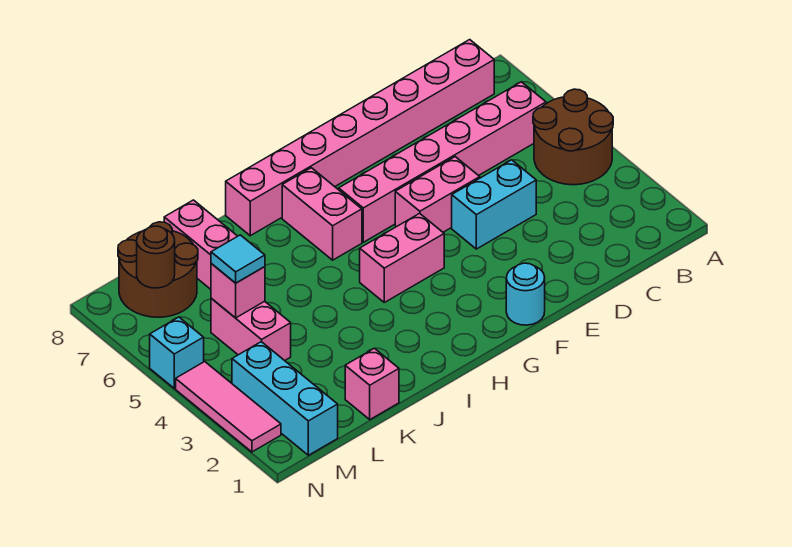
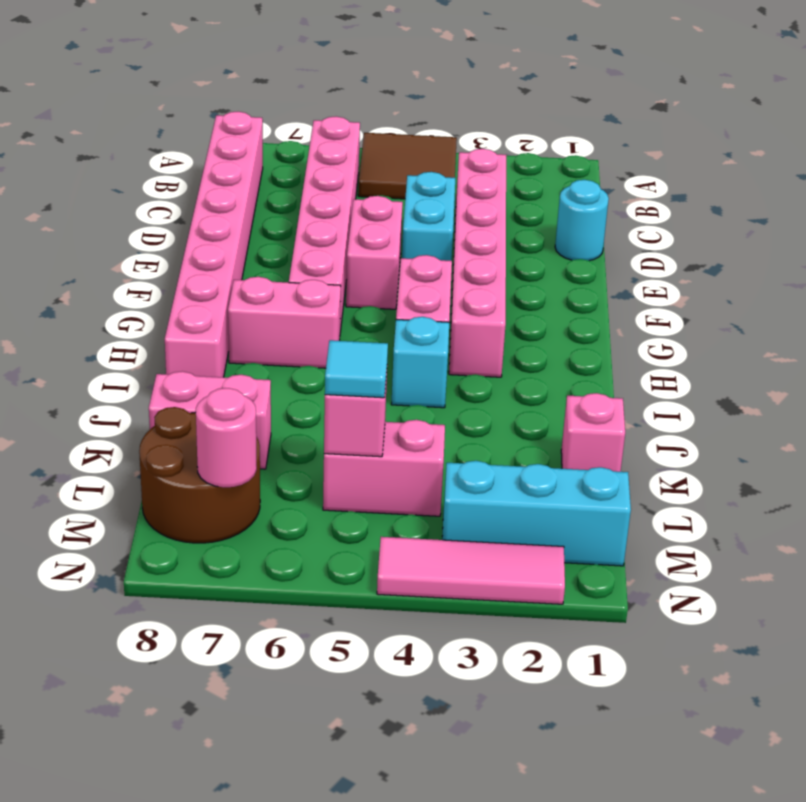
brown round brick A4:B5 level 1 -> brown tile A4:B5 level 1
none -> pink brick C3:H3 level 1
cyan round brick F1 level 1 -> cyan round brick D1 level 1
brown round brick M7 level 2 -> pink round brick M7 level 2
cyan brick N5 level 1 -> cyan brick I4 level 1

